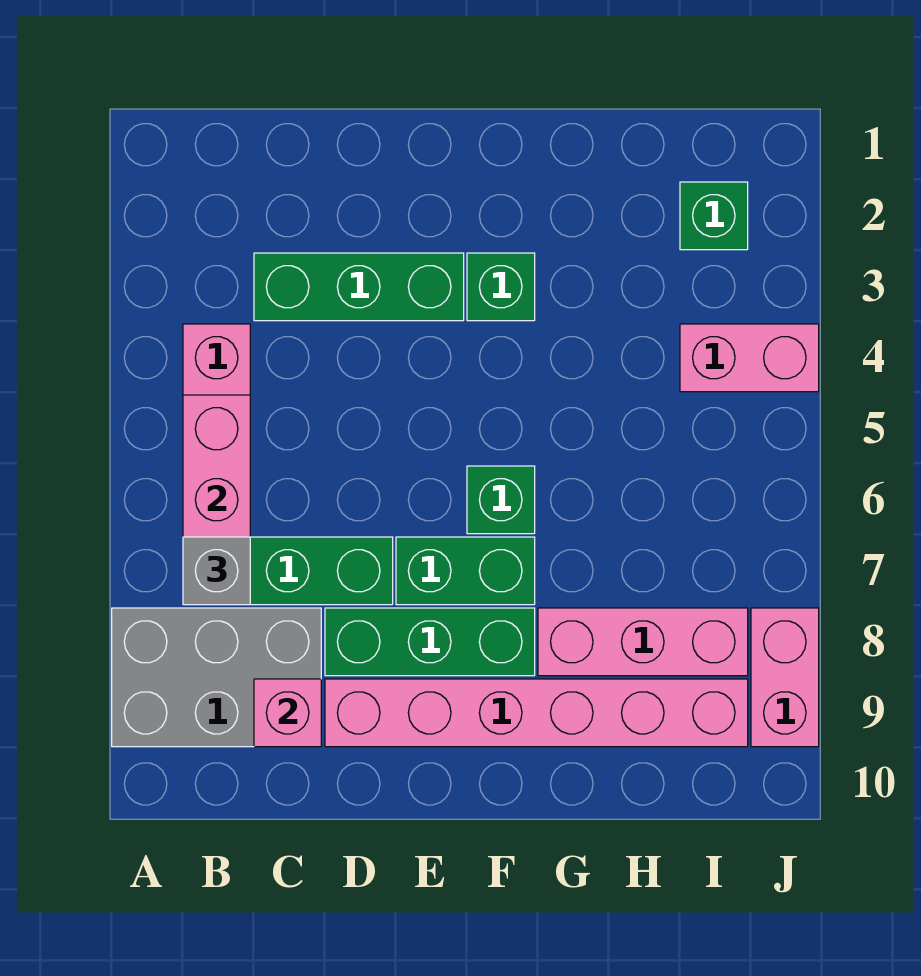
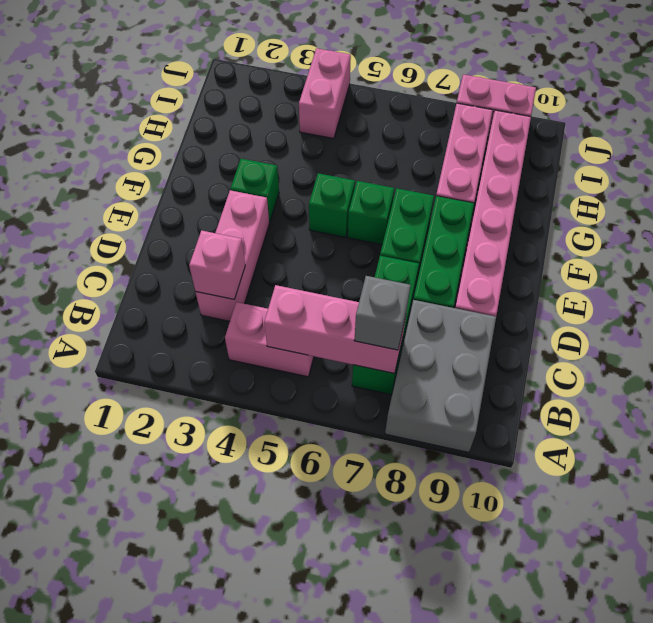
green brick C3:E3 level 1 -> pink brick C3:E3 level 1
pink brick C9 level 2 -> pink brick C3 level 2
green brick I2 level 1 -> green brick F5 level 1

